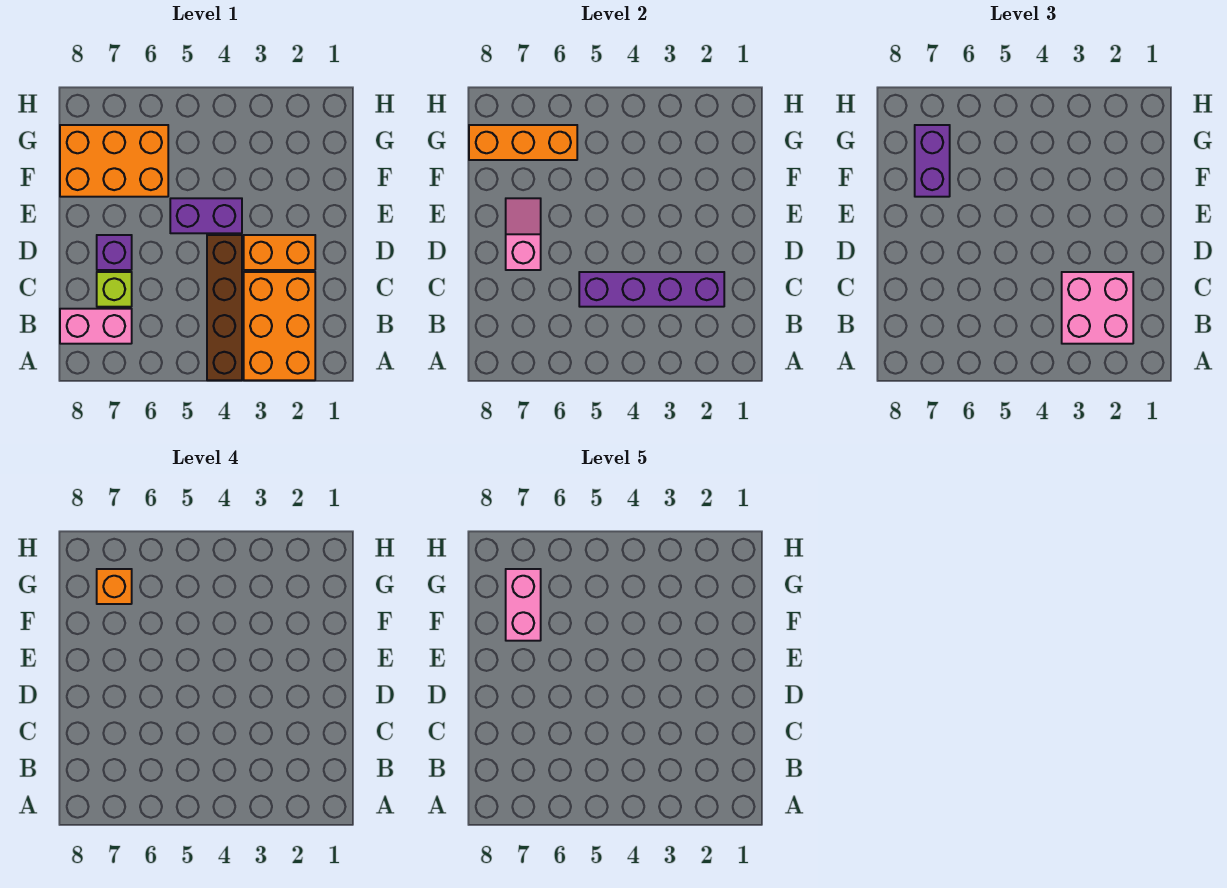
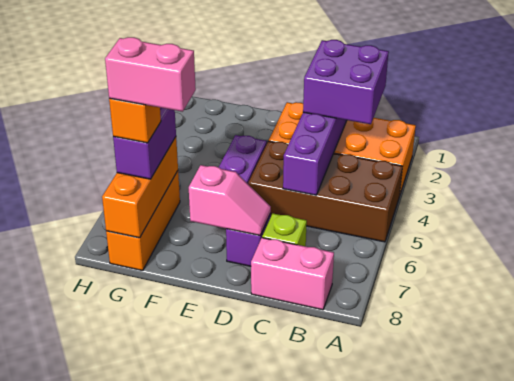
brown brick A4:D4 level 1 -> brown brick A4:D5 level 1
pink brick B2:C3 level 3 -> purple brick B2:C3 level 3
pink brick B7:B8 level 1 -> pink brick B8:C8 level 1
pink slope D7:E7 level 2 top D -> pink slope D7:E7 level 2 top E
orange brick F6:G8 level 1 -> orange brick G6:G8 level 1
purple brick F7:G7 level 3 -> purple brick G6:G7 level 3

